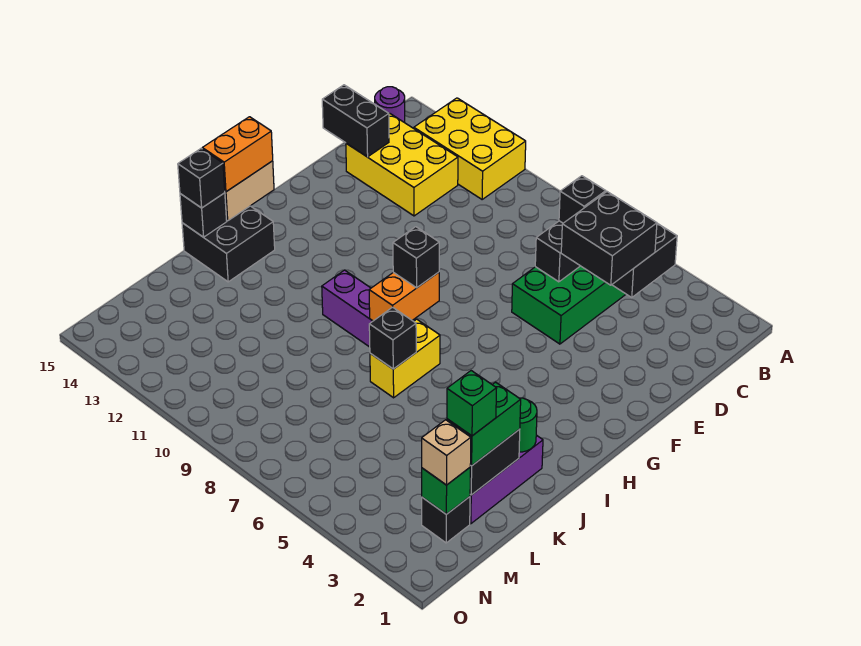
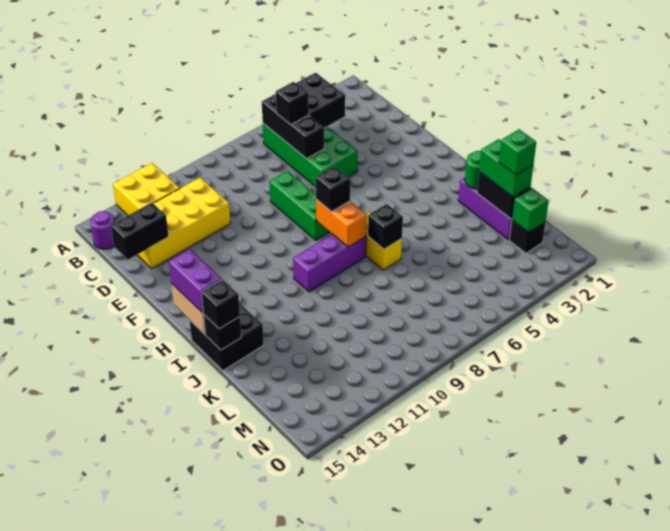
yellow brick A11:B13 level 1 -> yellow brick A12:B13 level 1
black brick C4:D5 level 3 -> none
yellow brick C12:D14 level 1 -> yellow brick C11:D14 level 1
none -> green brick E8:G8 level 1
orange brick H15:I15 level 3 -> purple brick H15:I15 level 3
tan brick M2 level 3 -> none

